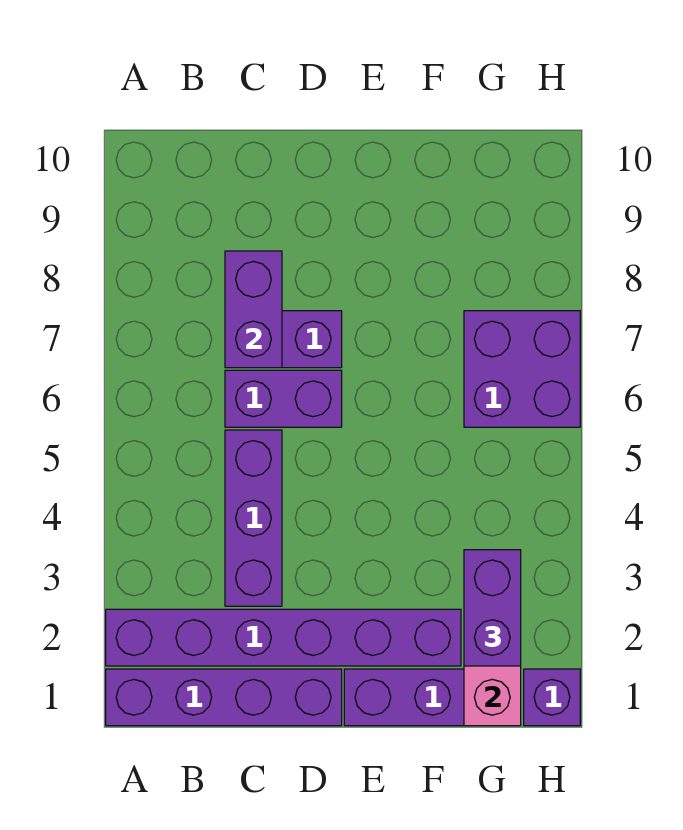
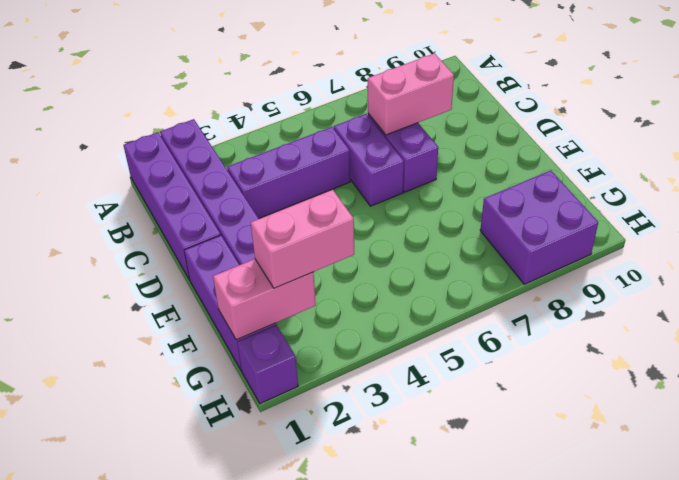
purple brick C7:C8 level 2 -> pink brick C7:C8 level 2
purple brick G2:G3 level 3 -> pink brick G2:G3 level 3
purple brick G6:H7 level 1 -> purple brick G8:H9 level 1

